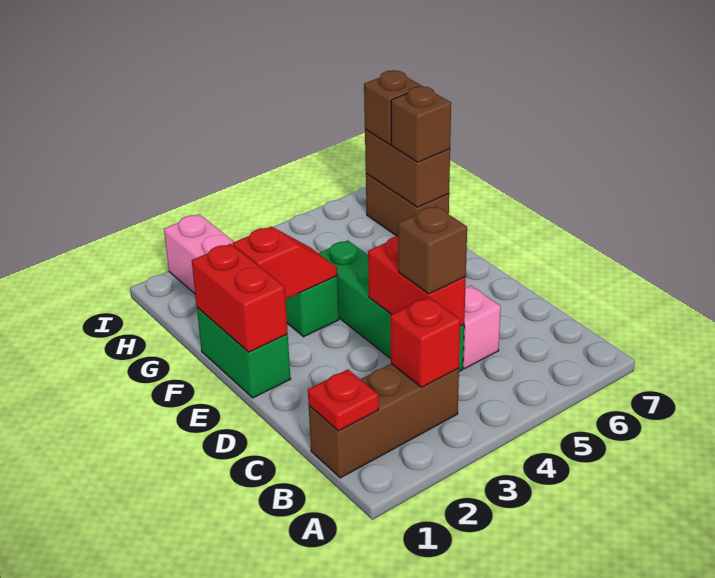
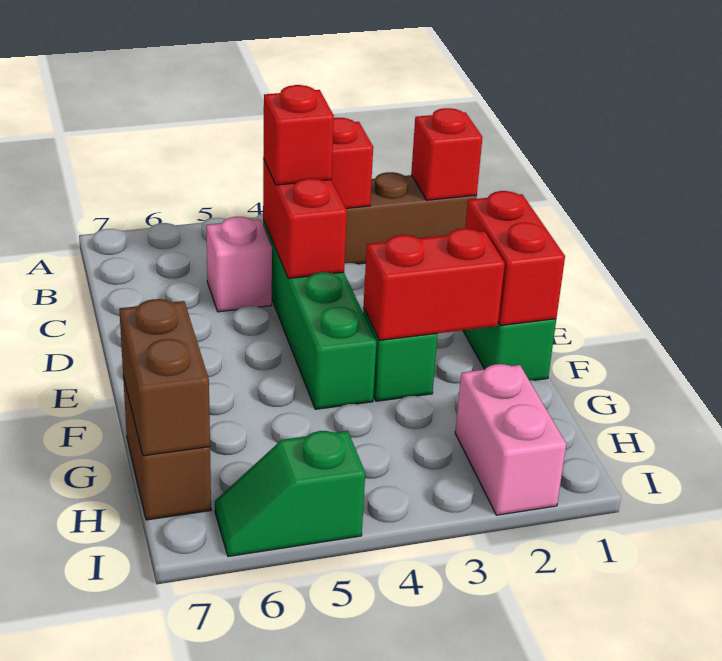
red plate B1 level 2 -> red brick B1 level 2
brown brick C4 level 3 -> red brick C4 level 3
red slope F2:F3 level 2 top 2 -> red brick F2:F3 level 2
brown brick G7 level 3 -> none
brown brick H7 level 3 -> none
none -> green slope I5:I6 level 1 top 5

